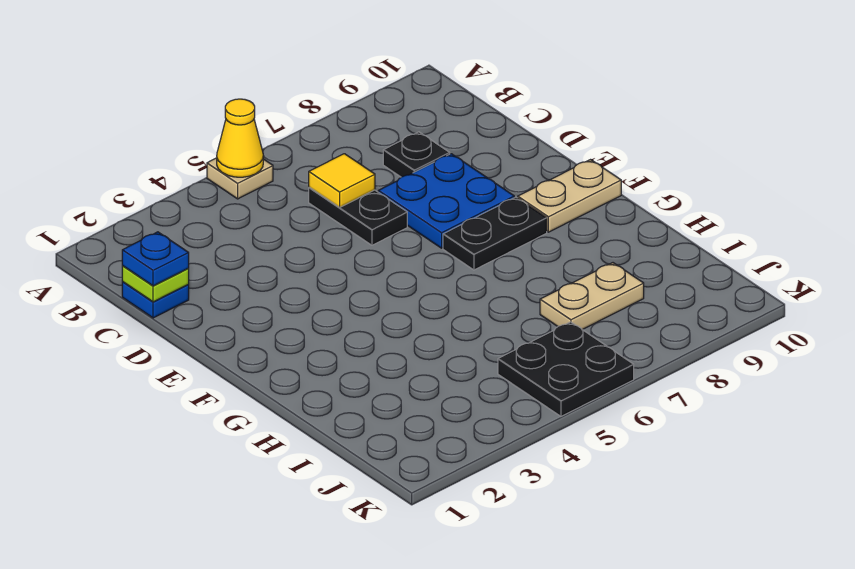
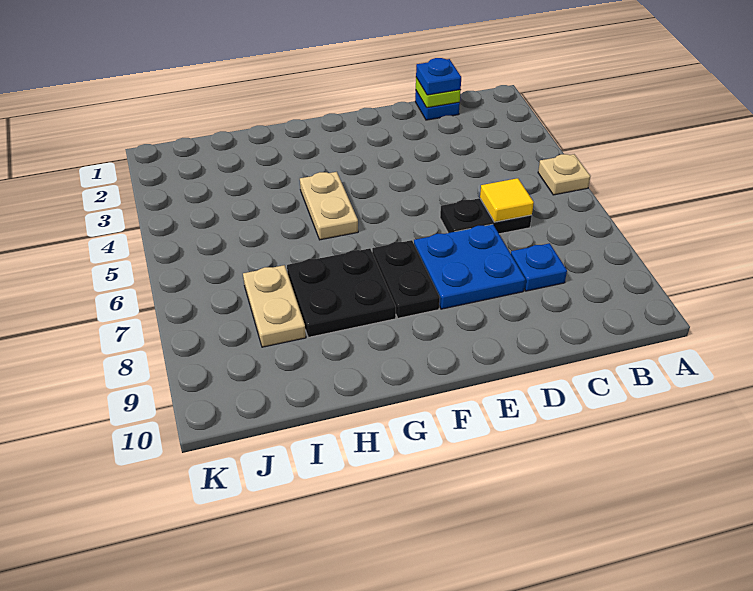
yellow cone A5 level 2 -> none
black plate C8 level 1 -> blue plate C8 level 1
tan plate F9:F10 level 1 -> tan plate G4:G5 level 1
black plate J5:K6 level 1 -> black plate G7:H8 level 1

